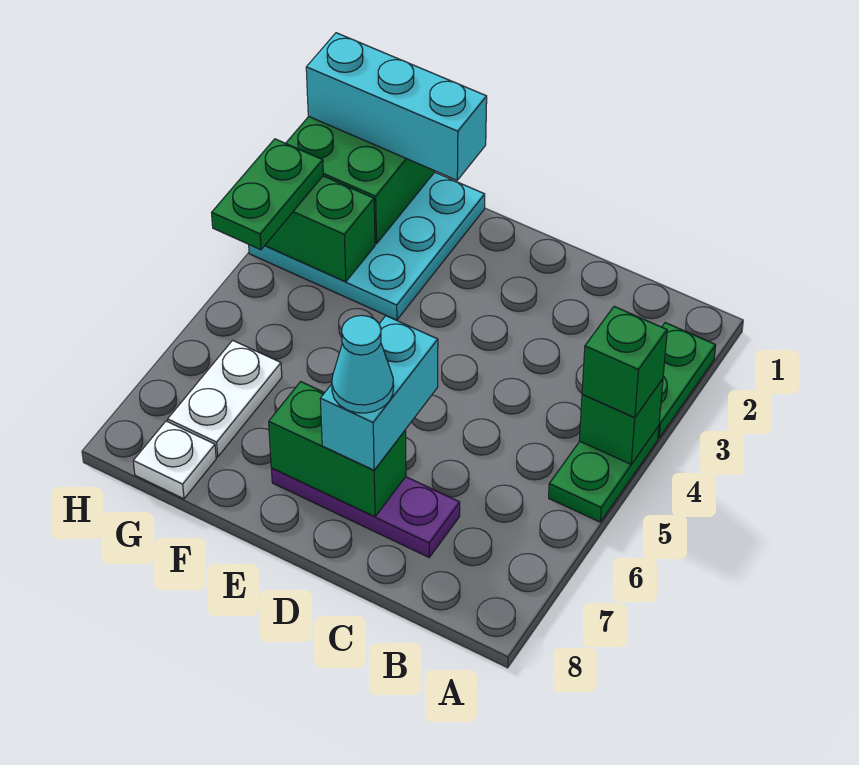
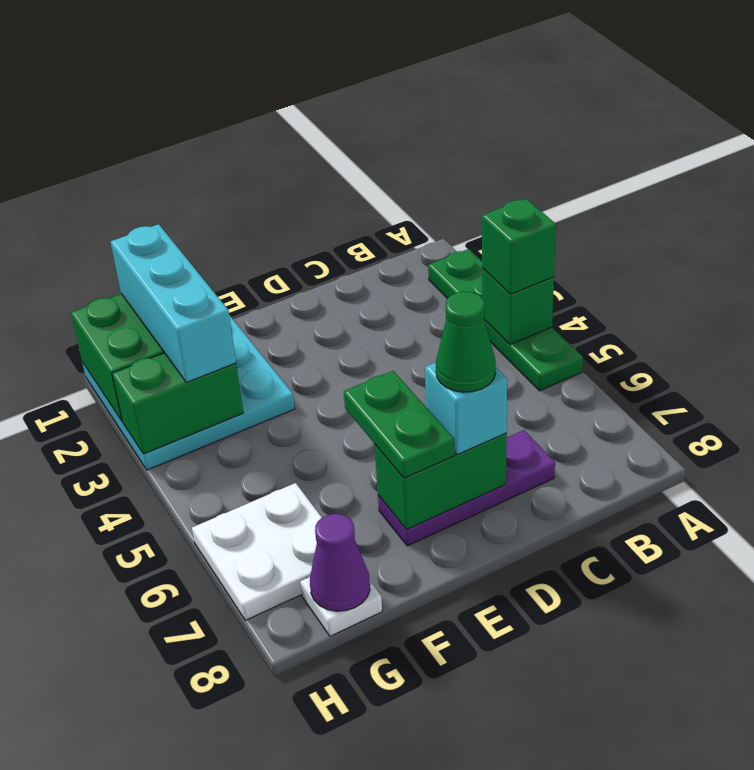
cyan brick D6:D7 level 3 -> cyan brick D7 level 3
cyan cone D7 level 4 -> green cone D7 level 4
cyan brick F1:H1 level 3 -> cyan brick G1:G3 level 3
white plate G6:G7 level 1 -> white plate G6:H7 level 1
none -> purple cone G8 level 2
green plate H3:H4 level 3 -> green plate E6:E7 level 3

